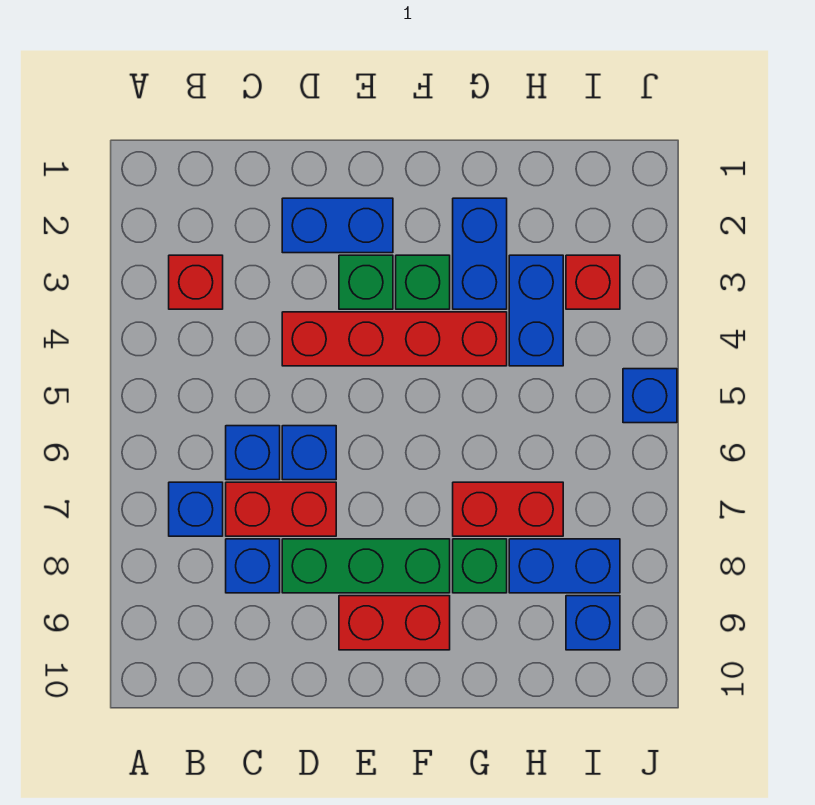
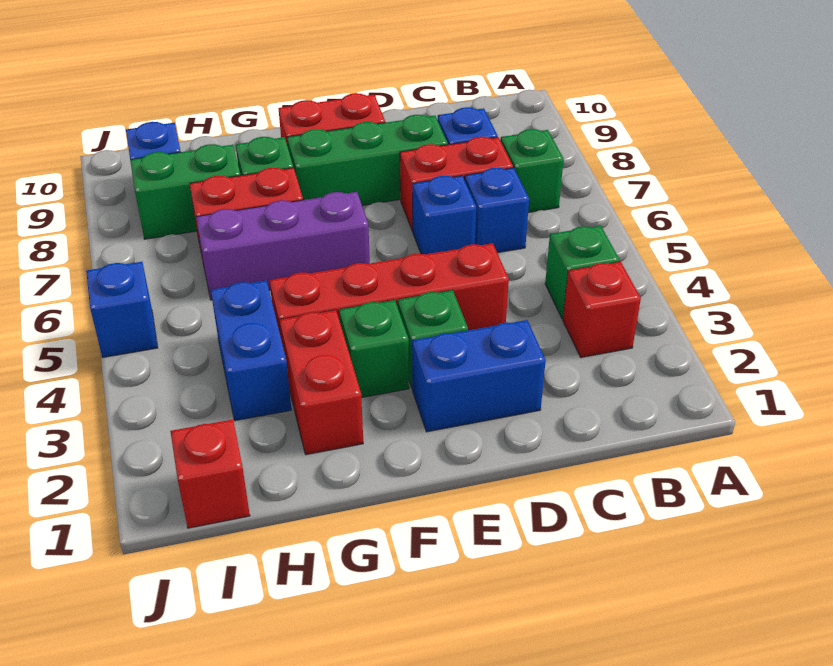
none -> green brick B4 level 1
blue brick B7 level 1 -> green brick B7 level 1
none -> purple brick F6:H6 level 1
blue brick G2:G3 level 1 -> red brick G2:G3 level 1
blue brick H8:I8 level 1 -> green brick H8:I8 level 1
red brick I3 level 1 -> red brick I1 level 1

